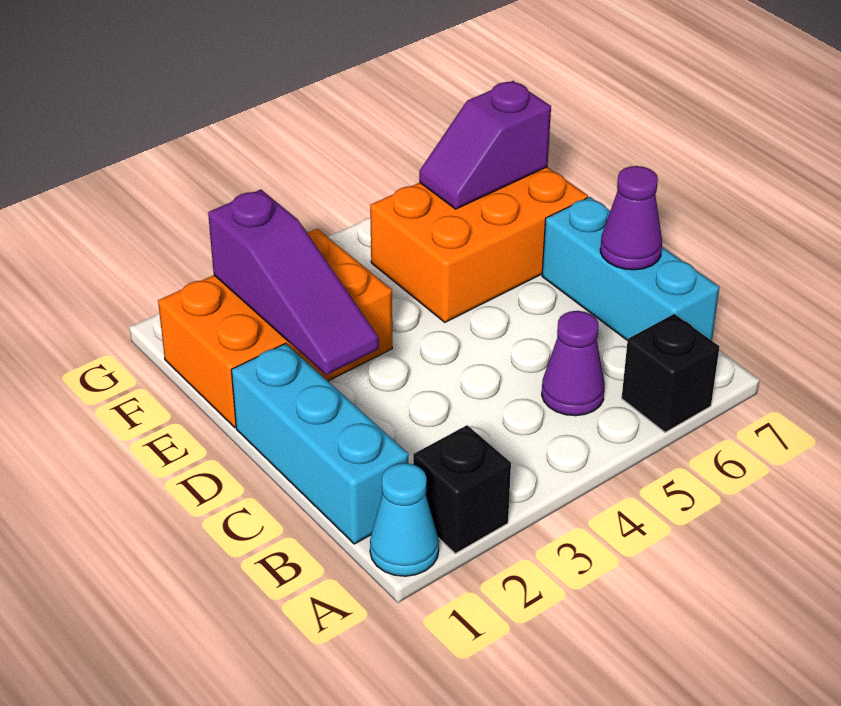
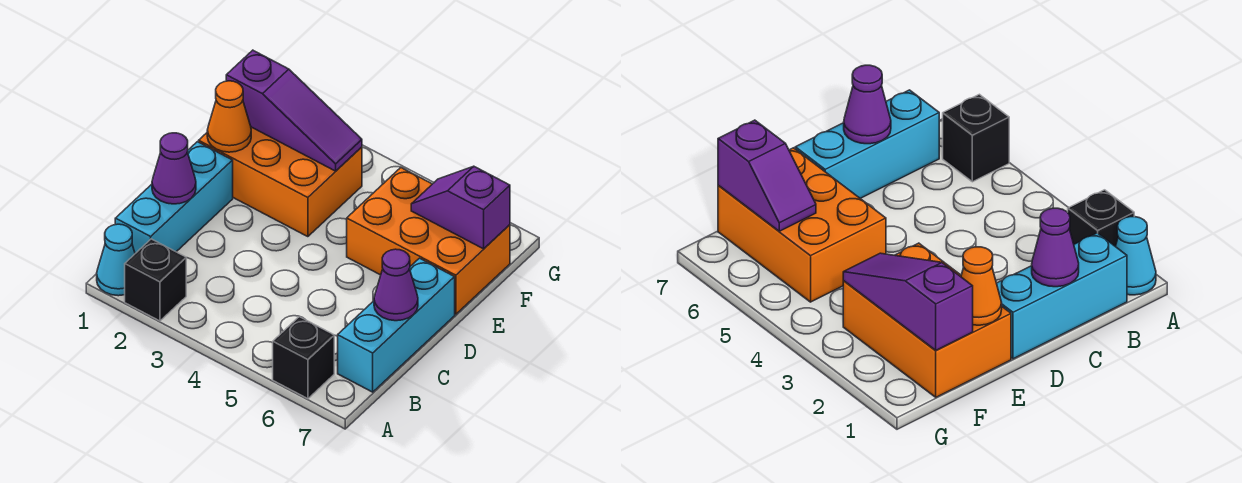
purple cone B5 level 1 -> purple cone C1 level 2
purple slope D2:F2 level 2 top F -> purple slope F1:F3 level 2 top 1
none -> orange cone E1 level 2

